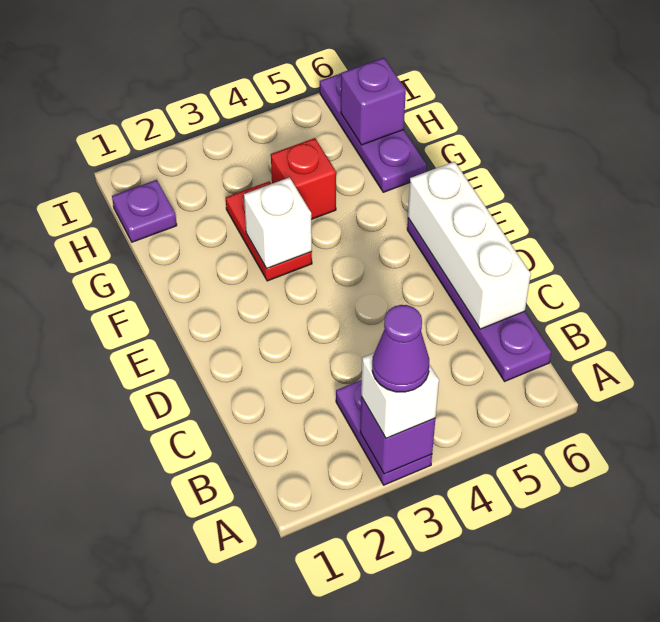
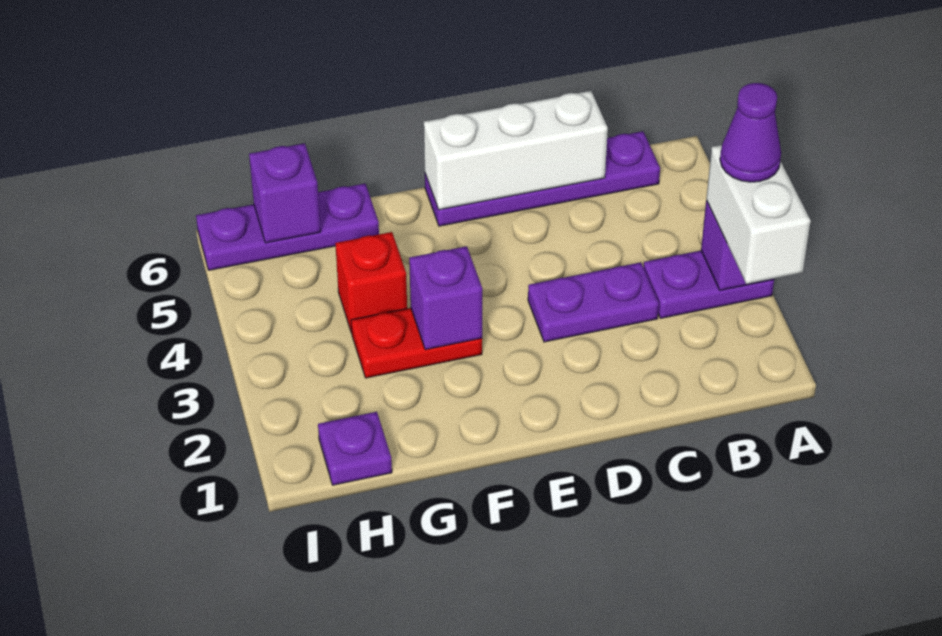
white brick A3 level 3 -> white brick A2:A3 level 3
none -> purple plate C3:D3 level 1
white brick F3 level 2 -> purple brick F3 level 2

